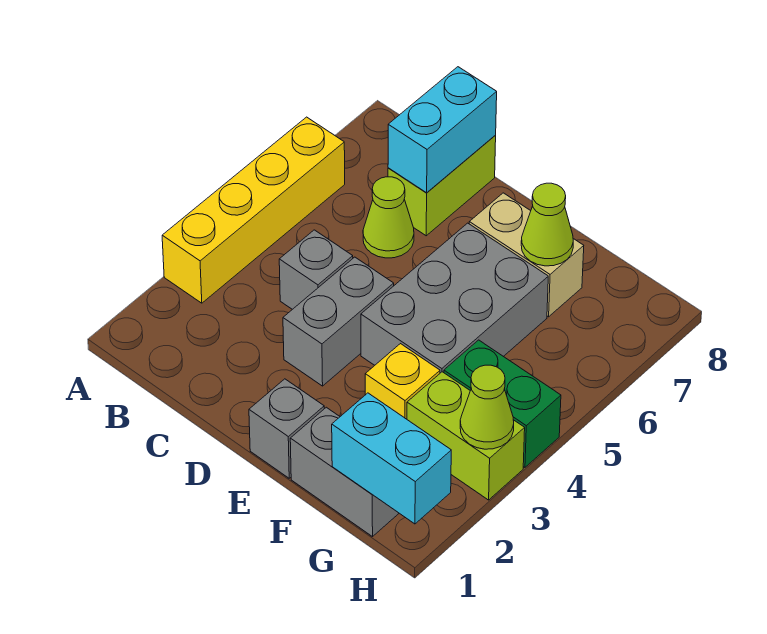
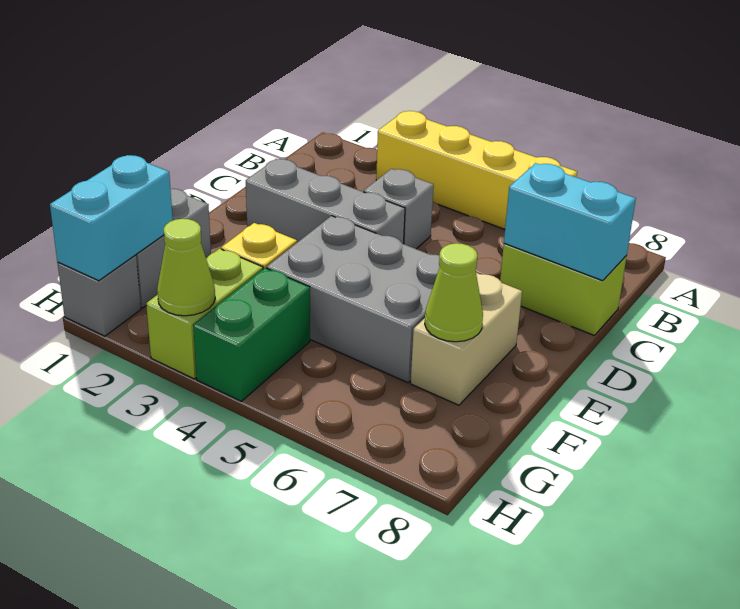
lime cone C6 level 1 -> none
grey brick D3:D4 level 1 -> grey brick D2:D4 level 1
grey brick E1 level 1 -> grey brick H1 level 1

